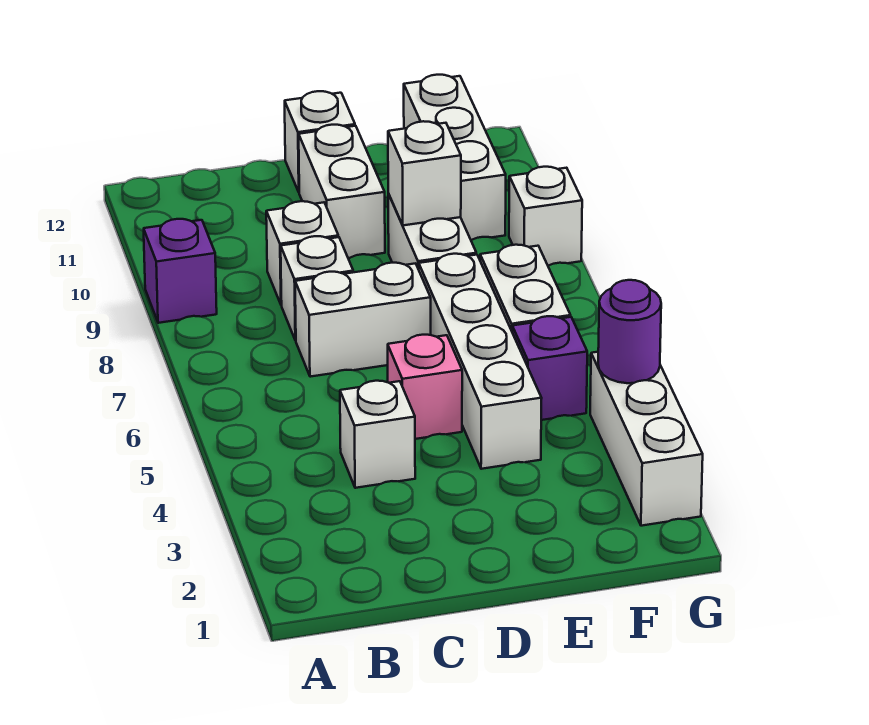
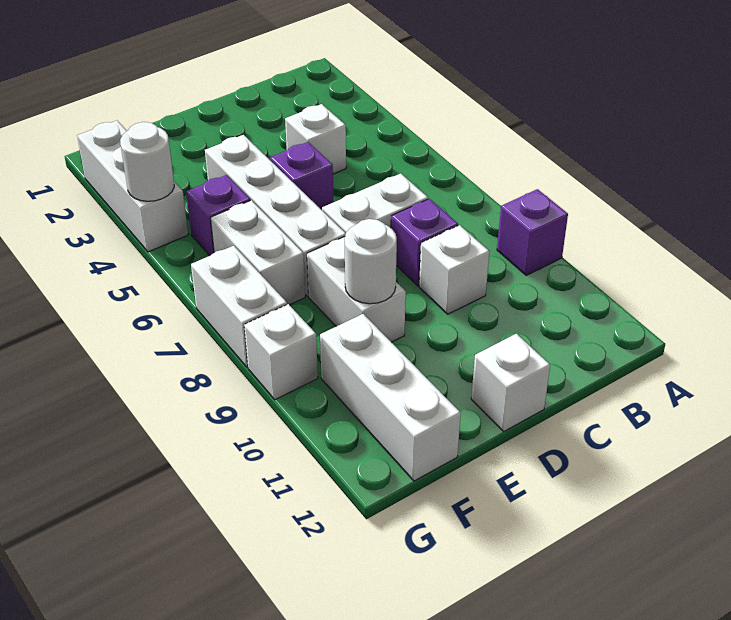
white brick C8 level 1 -> purple brick C8 level 1
pink brick D5 level 1 -> purple brick D5 level 1
white brick D10:D11 level 1 -> white brick G7:G8 level 1
white brick E9 level 2 -> white round brick E9 level 2
purple round brick G4 level 2 -> white round brick G4 level 2

